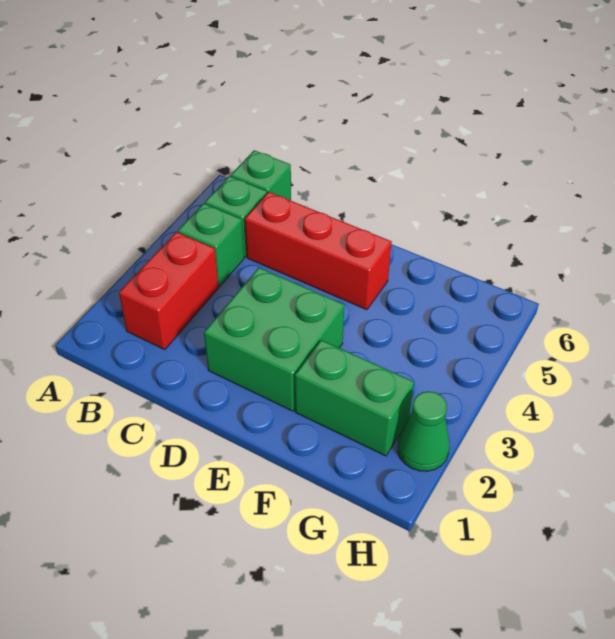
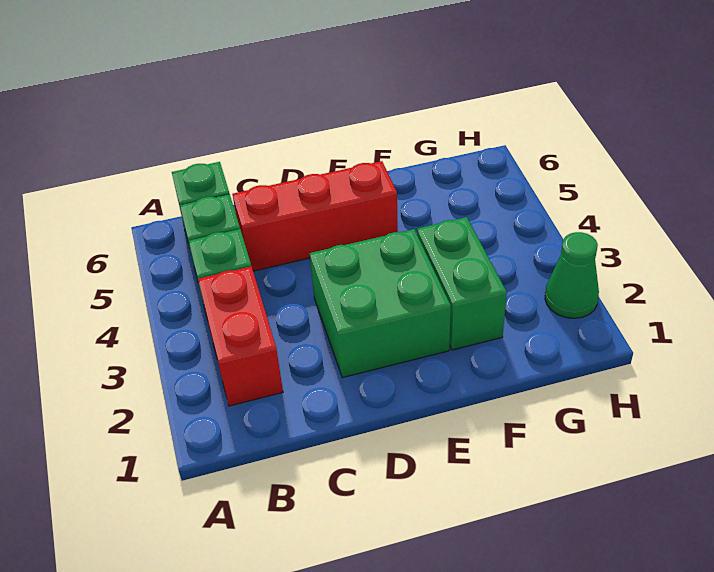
green brick F2:G2 level 1 -> green brick F2:F3 level 1

